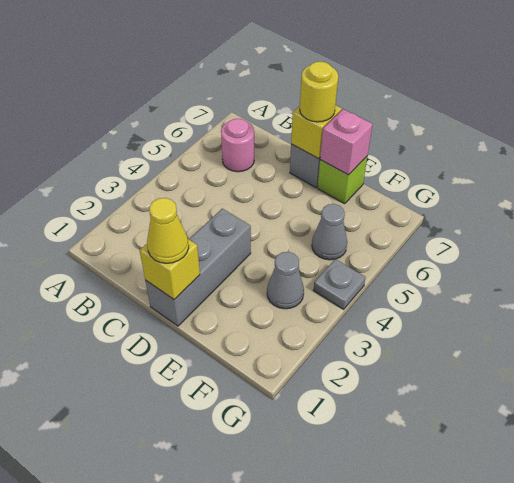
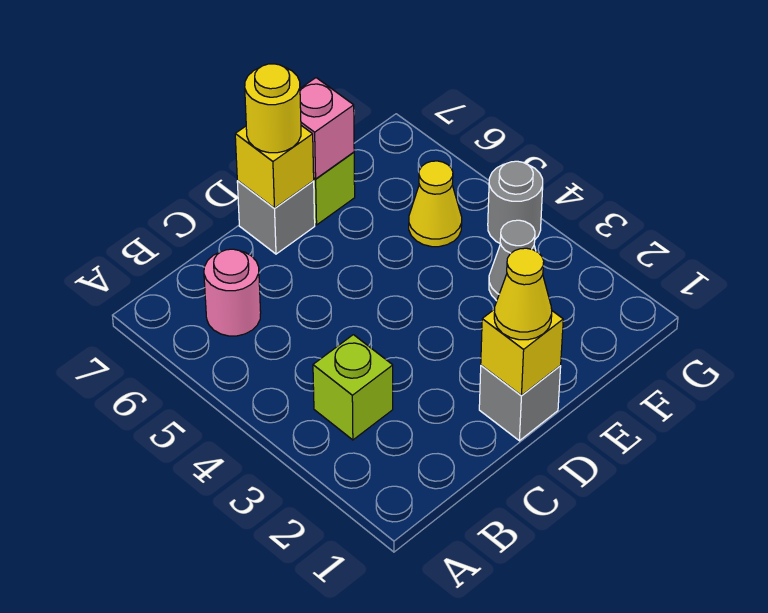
none -> lime brick B3 level 1
grey brick D1:D3 level 1 -> grey brick D1 level 1
grey cone F5 level 1 -> yellow cone F5 level 1
grey plate G4 level 1 -> grey round brick G4 level 1

